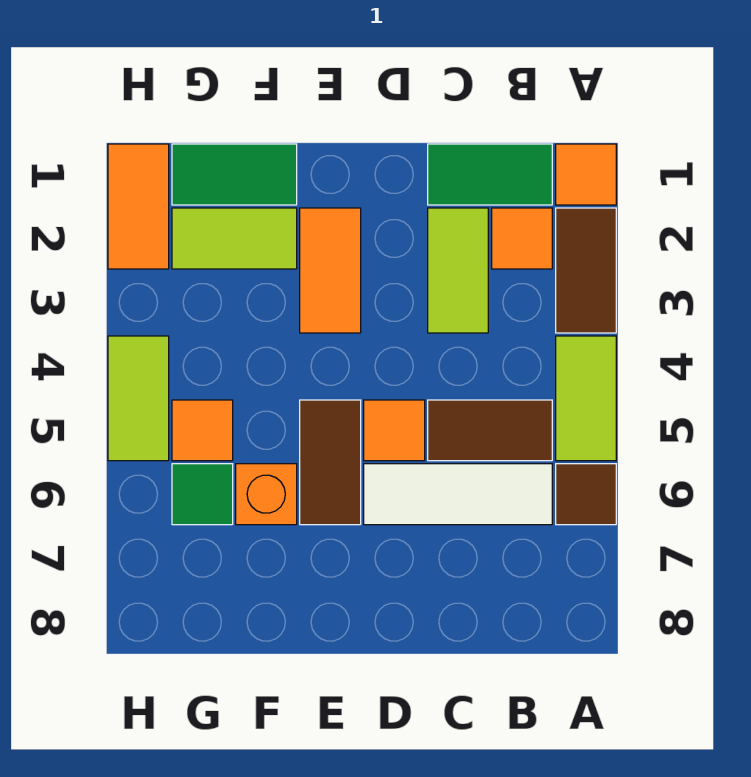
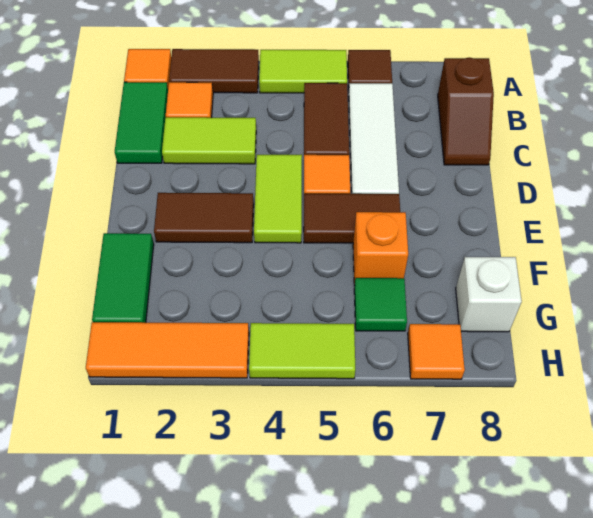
none -> brown slope B8:C8 level 1 top B
orange tile E2:E3 level 1 -> brown tile E2:E3 level 1
lime tile F2:G2 level 1 -> lime tile D4:E4 level 1
orange tile G5 level 1 -> orange tile H7 level 1
none -> white brick G8 level 1
orange tile H1:H2 level 1 -> orange tile H1:H3 level 1

